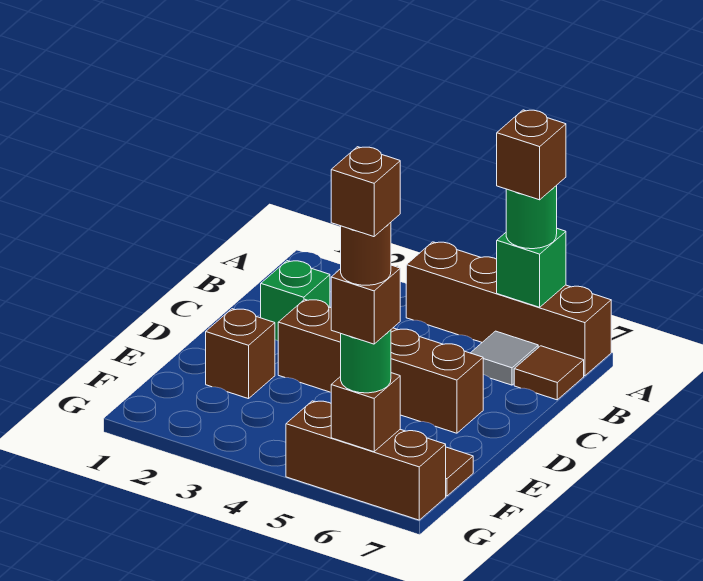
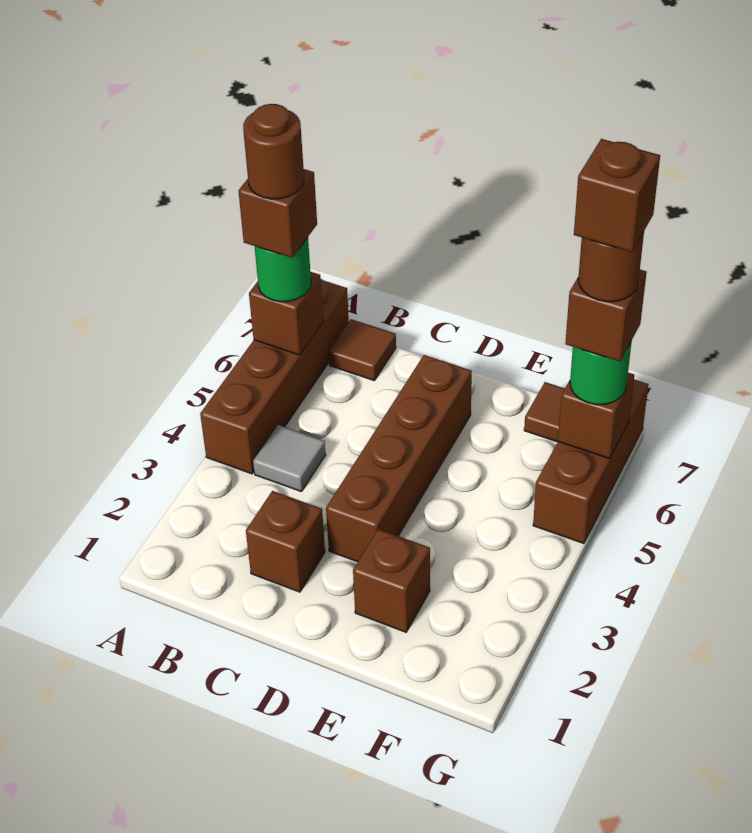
green brick A6 level 2 -> brown brick A6 level 2
none -> brown round brick A6 level 5
grey tile B6 level 1 -> grey tile B4 level 1
green brick C2 level 1 -> brown brick C2 level 1

